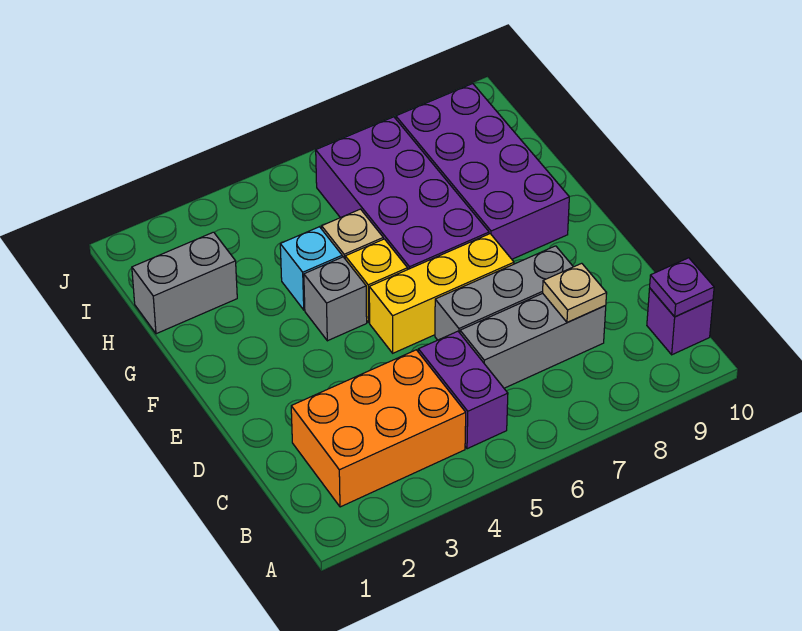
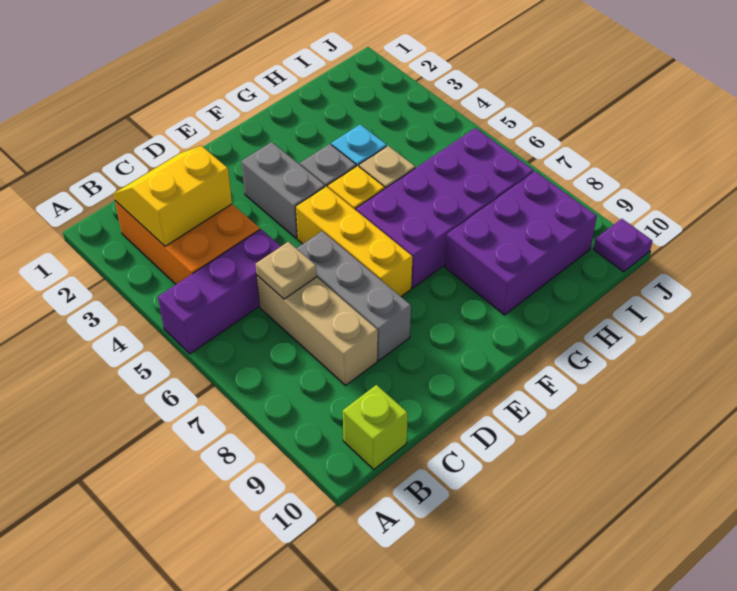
none -> yellow slope B2:C3 level 2 top 3
purple brick B5:C5 level 1 -> purple brick A5:C5 level 1
purple brick B10 level 1 -> lime brick B10 level 1
purple plate B10 level 2 -> purple plate J10 level 1
grey brick C6:C8 level 1 -> tan brick C6:C8 level 1
tan plate C8 level 2 -> tan plate C6 level 2
purple brick F8:I9 level 1 -> purple brick G8:I9 level 1
grey brick H1:H2 level 1 -> grey brick E3:E4 level 1

